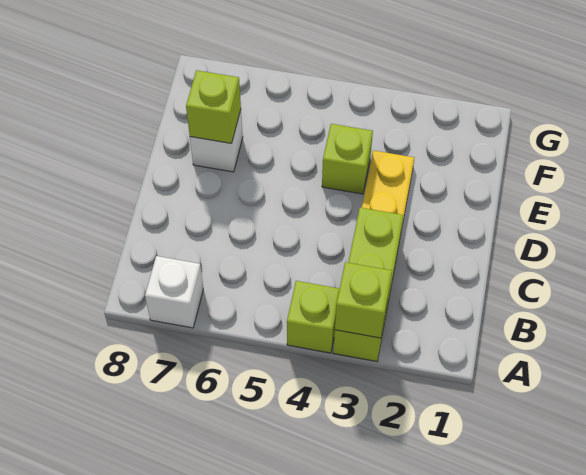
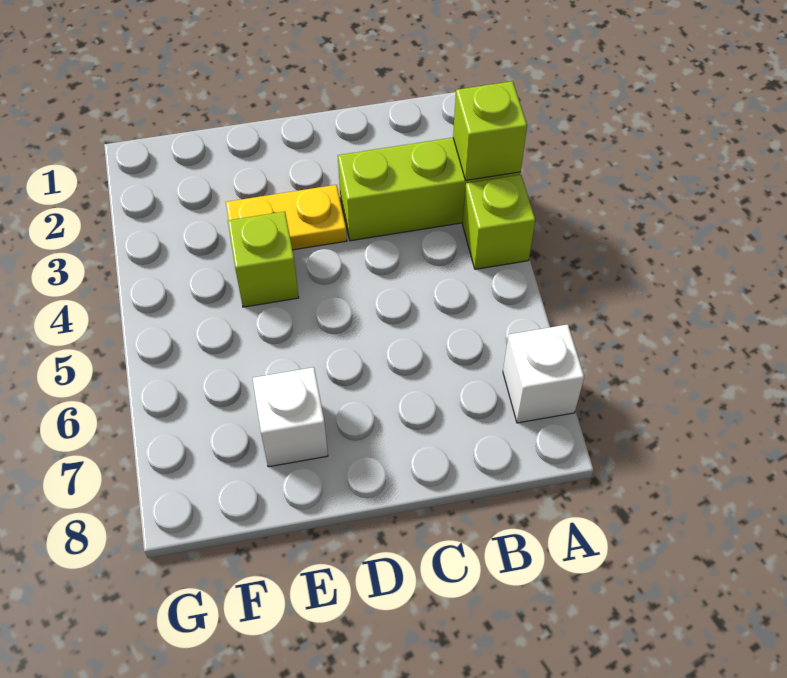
lime brick E7 level 2 -> none

